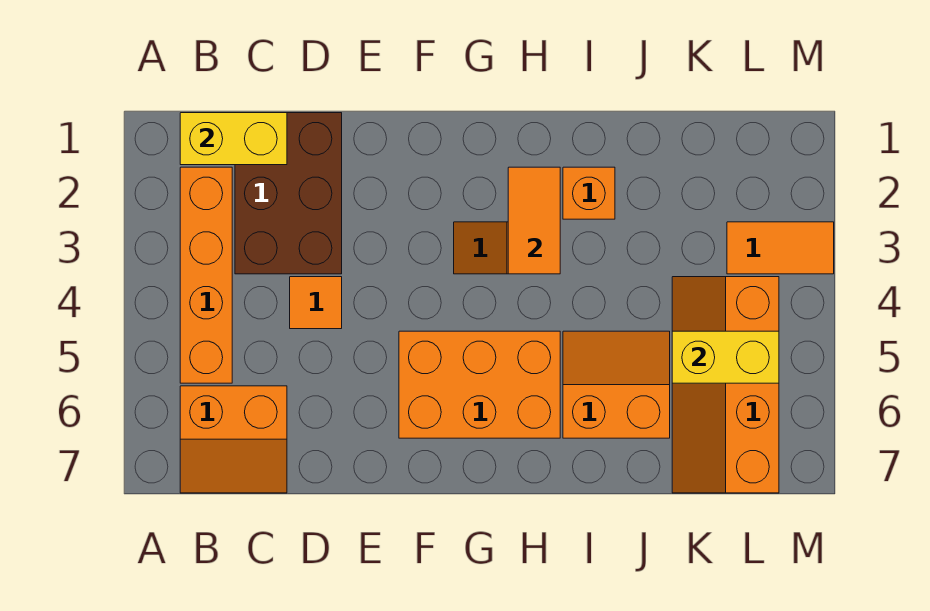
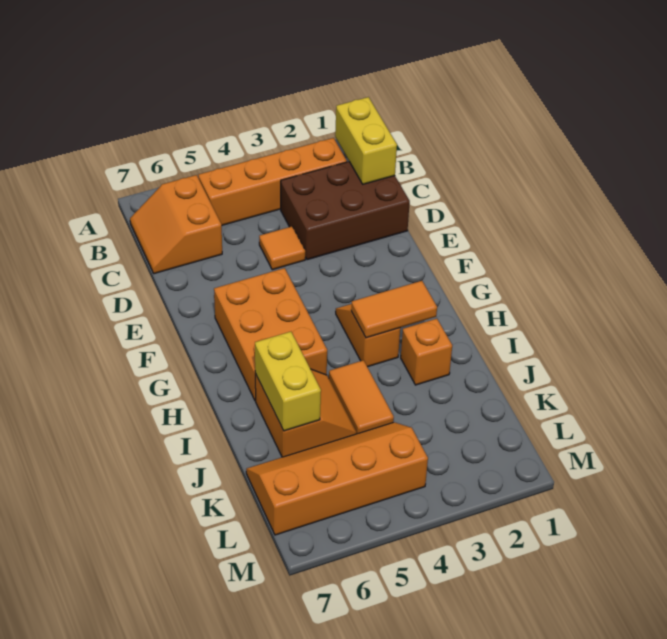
yellow brick K5:L5 level 2 -> yellow brick I6:J6 level 2
orange tile L3:M3 level 1 -> orange tile I4:J4 level 1

